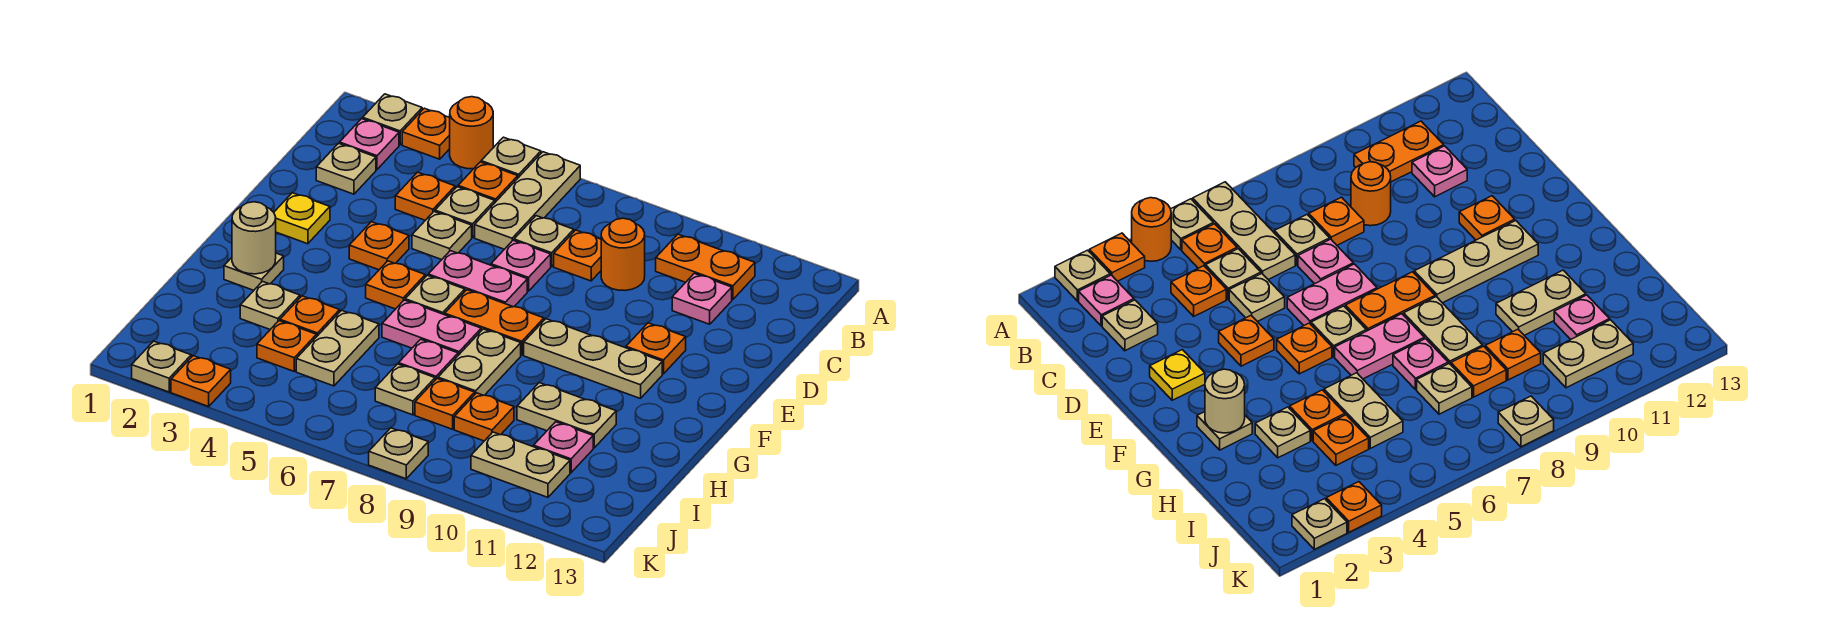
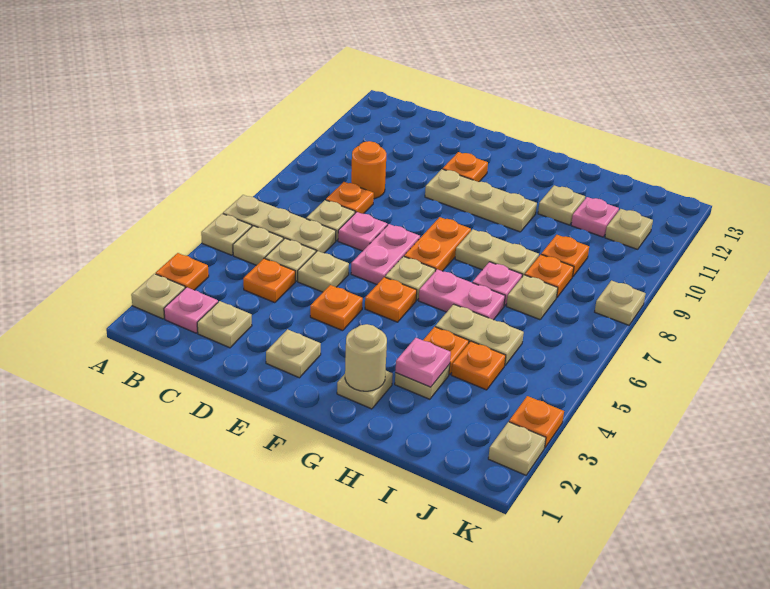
orange round brick A4 level 1 -> none
orange plate B5 level 1 -> tan plate B5 level 1
orange plate B10:B11 level 1 -> none
pink plate C11 level 1 -> pink plate H3 level 2
yellow plate E2 level 1 -> tan plate E2 level 1
tan plate F9:F11 level 1 -> tan plate E10:G10 level 1
pink plate G6:G7 level 1 -> pink plate G6:H6 level 1
tan plate H10:H11 level 1 -> tan plate H11 level 1
tan plate J10:J11 level 1 -> tan plate J11 level 1

